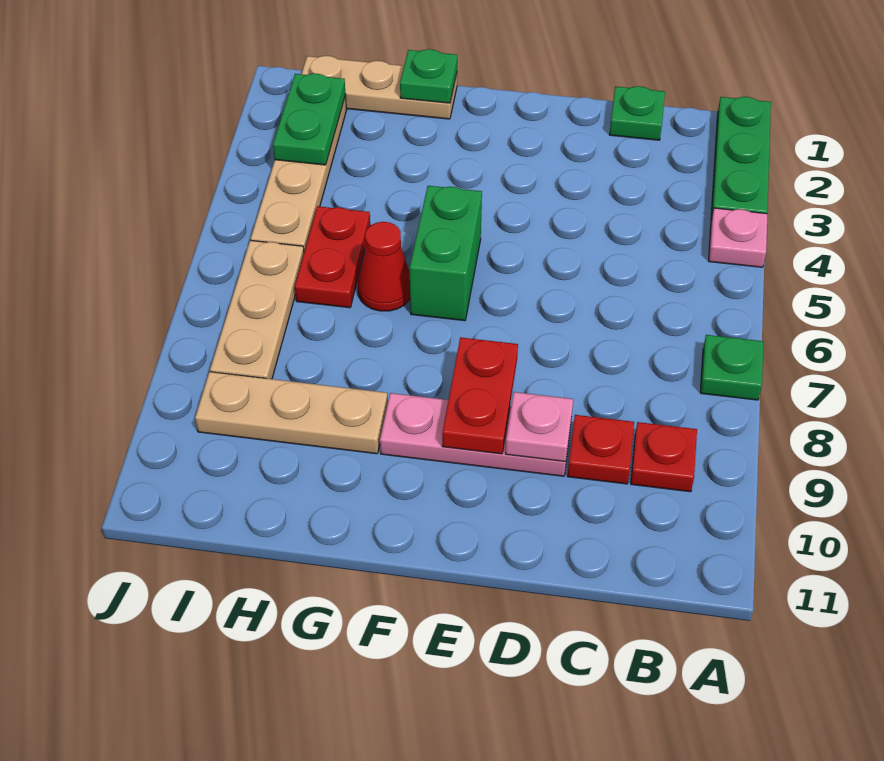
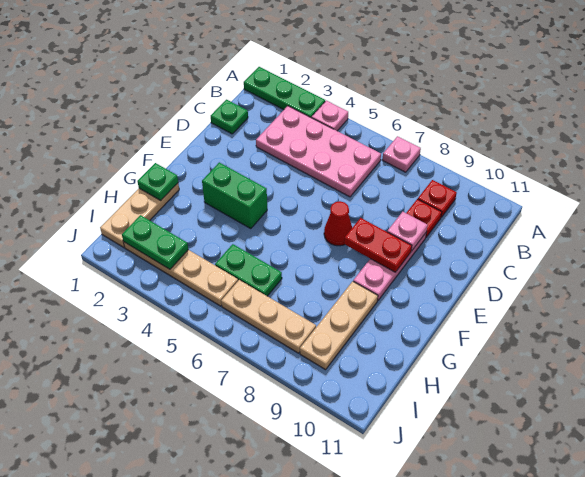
green plate A7 level 1 -> pink plate A7 level 1
none -> pink plate B3:C6 level 1
green brick F5:F6 level 1 -> green brick F3:F4 level 1
red cone G6 level 1 -> red cone E7 level 1
red plate H5:H6 level 1 -> green plate H5:H6 level 1

